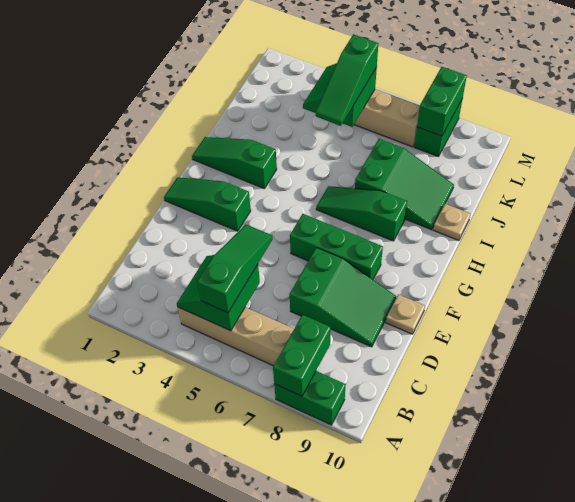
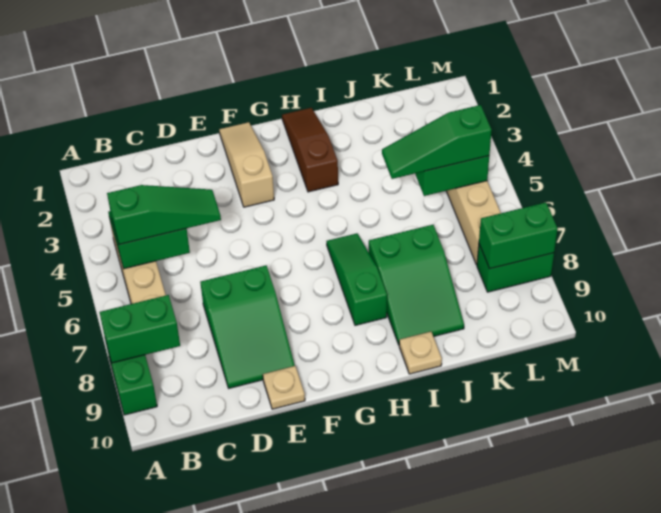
green slope F1:F3 level 1 top 3 -> tan slope F1:F3 level 1 top 3
green brick F6:F8 level 1 -> none
green slope H1:H3 level 1 top 3 -> brown slope H1:H3 level 1 top 3

